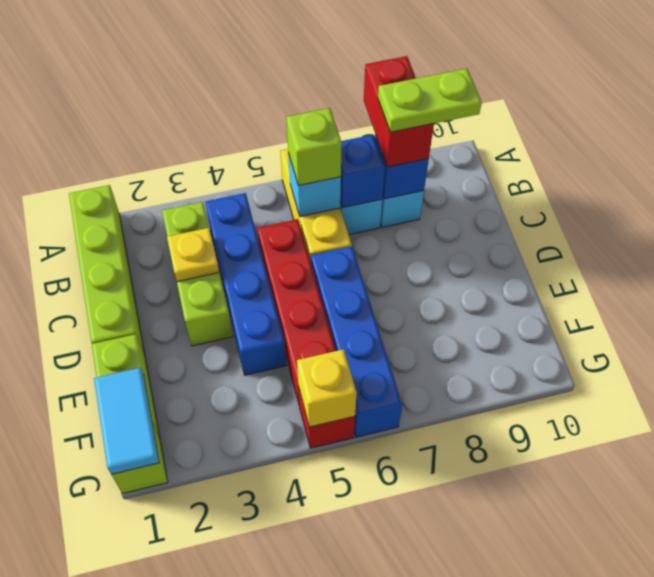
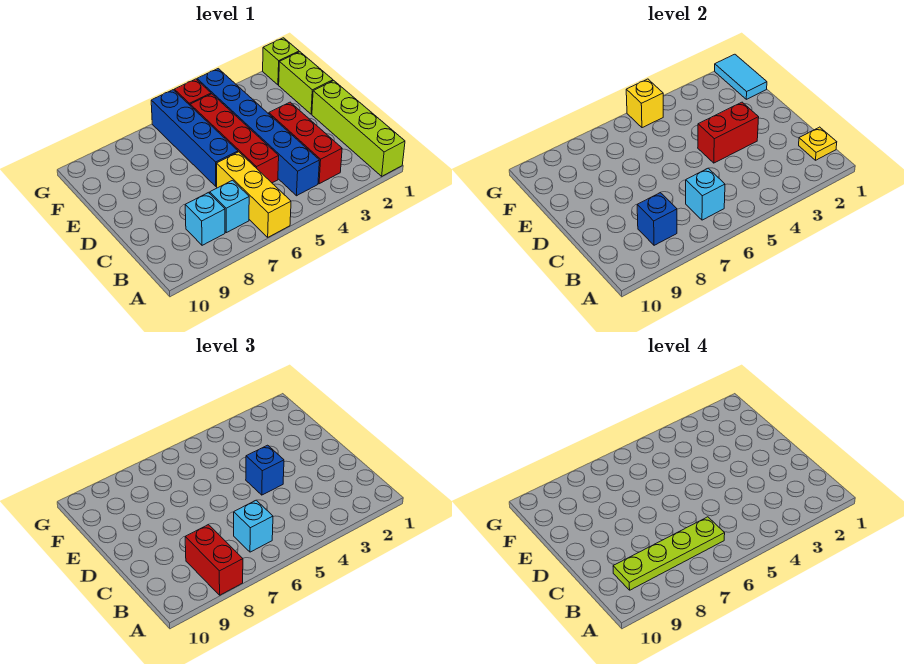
lime brick B3:D3 level 1 -> red brick B3:D3 level 1
blue brick B4:E4 level 1 -> blue brick B4:G4 level 1
lime brick B6 level 3 -> cyan brick B6 level 3
blue brick B7 level 2 -> blue brick D4 level 3
lime plate B8:B9 level 4 -> lime plate B6:B9 level 4
yellow plate C3 level 2 -> yellow plate B1 level 2
none -> red brick D3:D4 level 2

